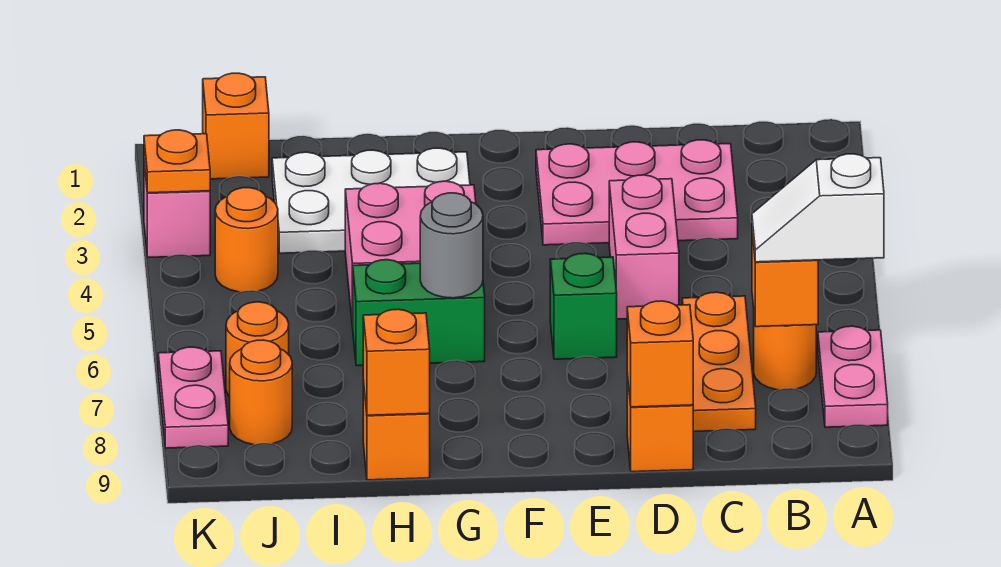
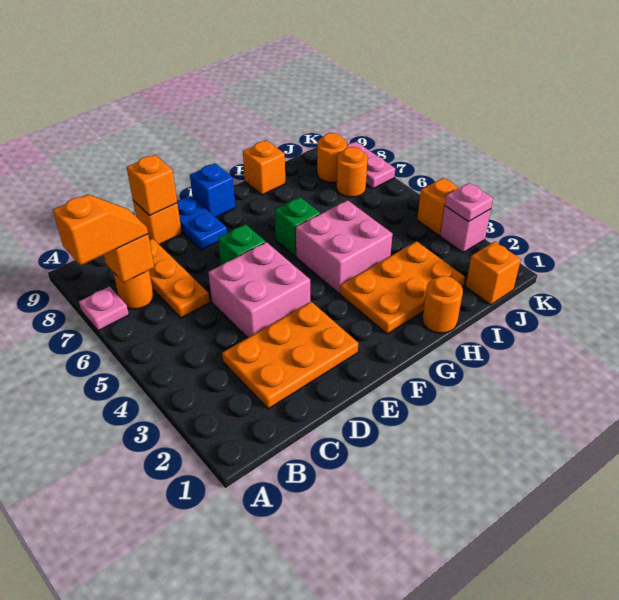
pink plate A7:A8 level 1 -> pink plate A7 level 1
white slope A7:B7 level 3 top A -> orange slope A7:B7 level 3 top A
pink plate C2:E3 level 1 -> orange plate C2:E3 level 1
pink brick D4:D5 level 1 -> pink brick D4:E5 level 1
none -> blue plate E8:E9 level 1
none -> blue brick F9 level 1
white plate G2:I3 level 1 -> orange plate G2:I3 level 1
green brick G6:H6 level 1 -> green brick G6 level 1
grey round brick G6 level 2 -> none
orange brick H9 level 2 -> orange brick K4 level 1
orange round brick J4 level 1 -> orange round brick H1 level 1
orange plate K3 level 2 -> pink plate K3 level 2

